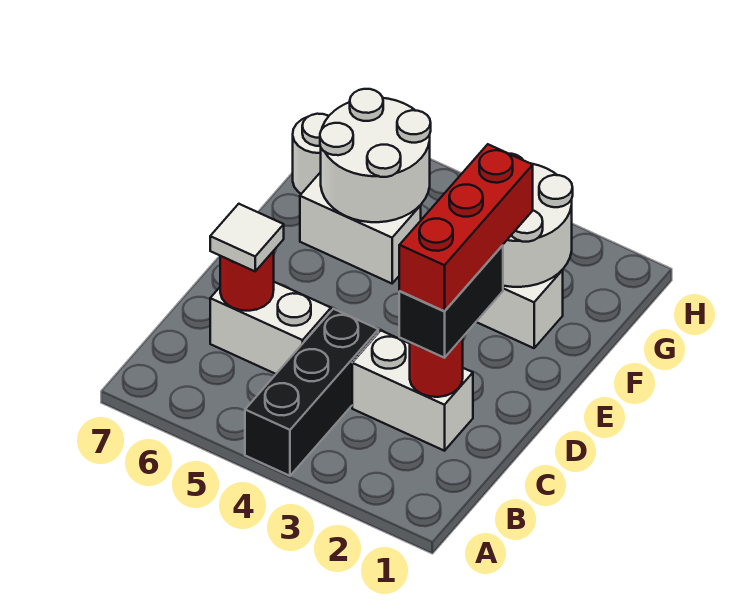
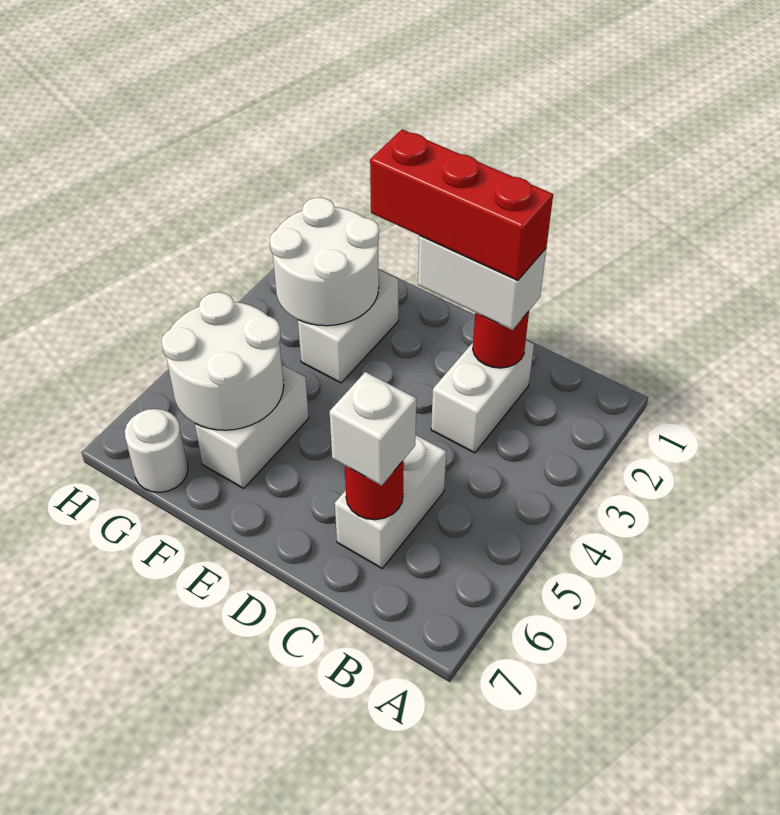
black brick A4:C4 level 1 -> none
black brick C2:D2 level 3 -> white brick C2:D2 level 3
white tile C6 level 3 -> white brick C6 level 3

